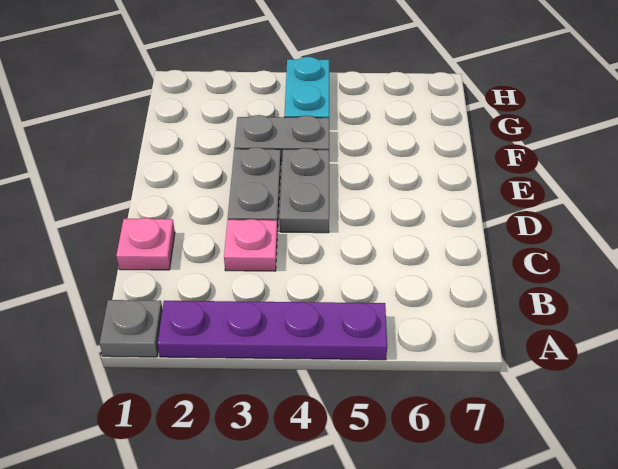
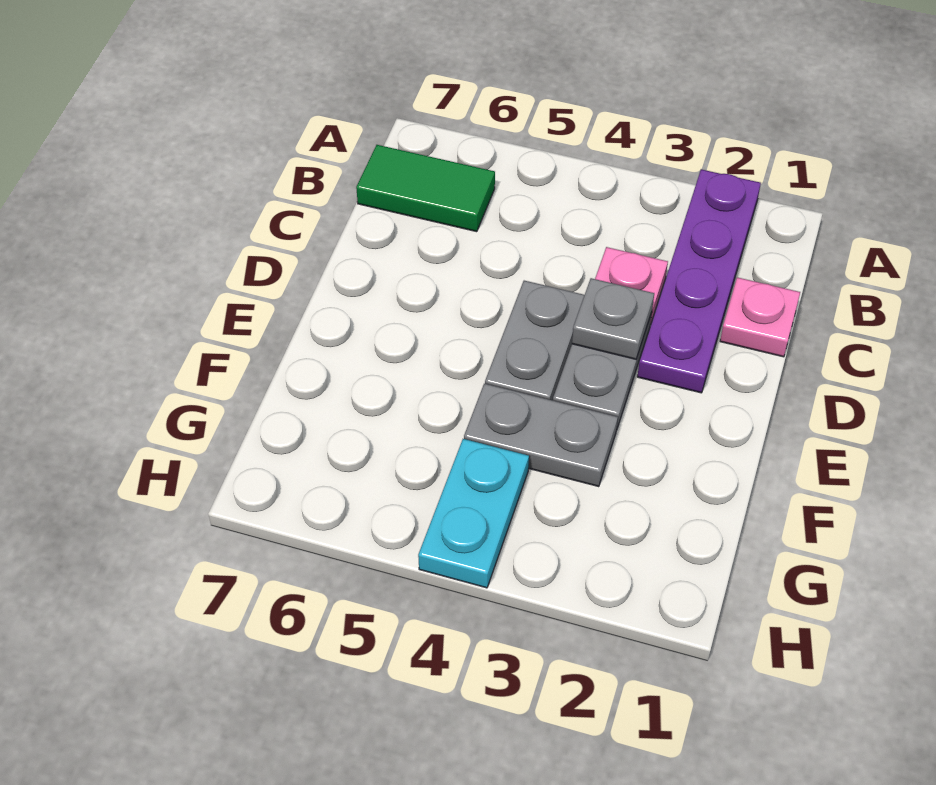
grey plate A1 level 1 -> grey plate D3 level 2
purple plate A2:A5 level 1 -> purple plate A2:D2 level 1
none -> green tile B6:B7 level 1

